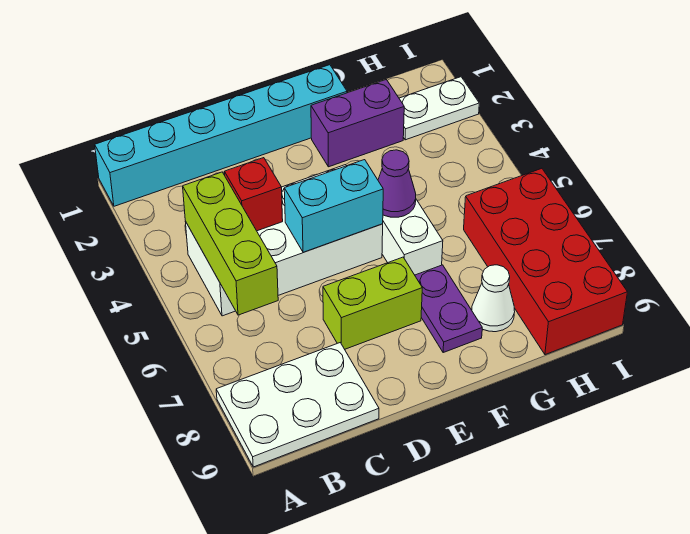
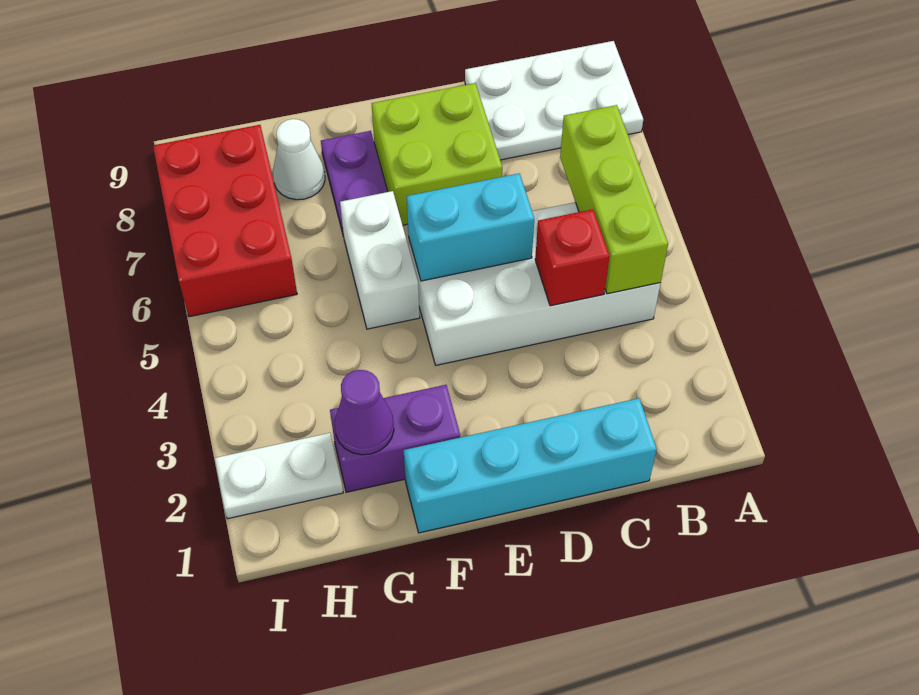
cyan brick A1:F1 level 1 -> cyan brick C1:F1 level 1
lime brick D7:E7 level 1 -> lime brick D7:E8 level 1
purple cone F5 level 2 -> purple cone G2 level 2
red brick H6:I9 level 1 -> red brick H6:I8 level 1

